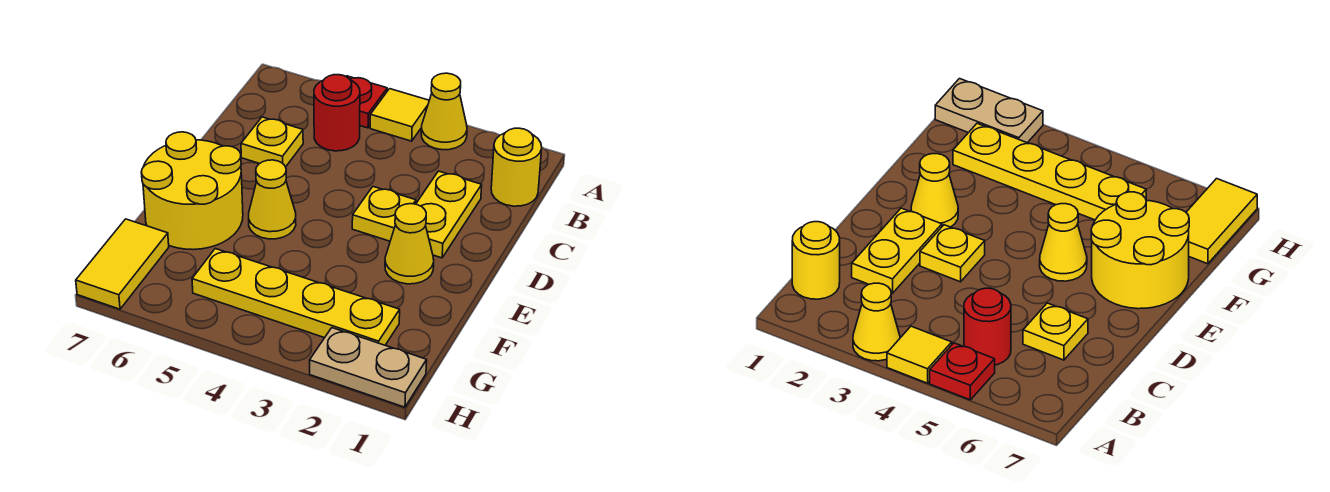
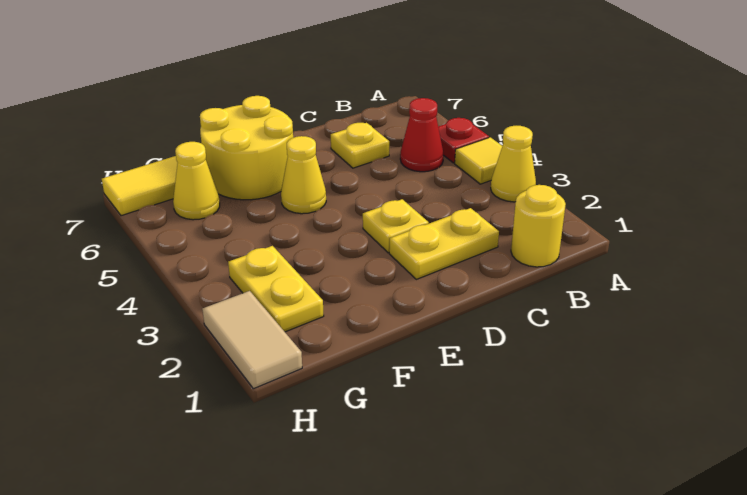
red round brick B5 level 1 -> red cone B5 level 1
yellow cone E2 level 1 -> yellow cone G6 level 1
yellow plate G2:G5 level 1 -> yellow plate G2:G3 level 1
tan plate H1:H2 level 1 -> tan tile H1:H2 level 1

